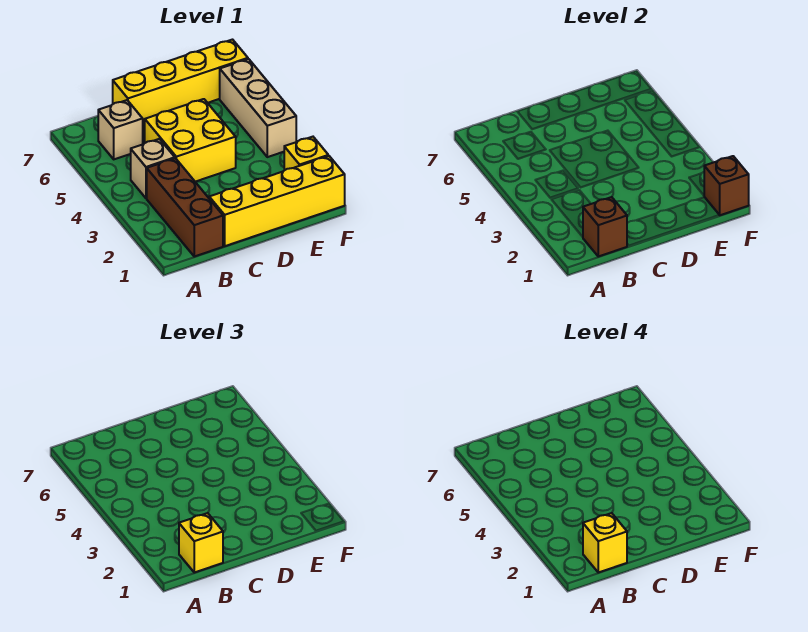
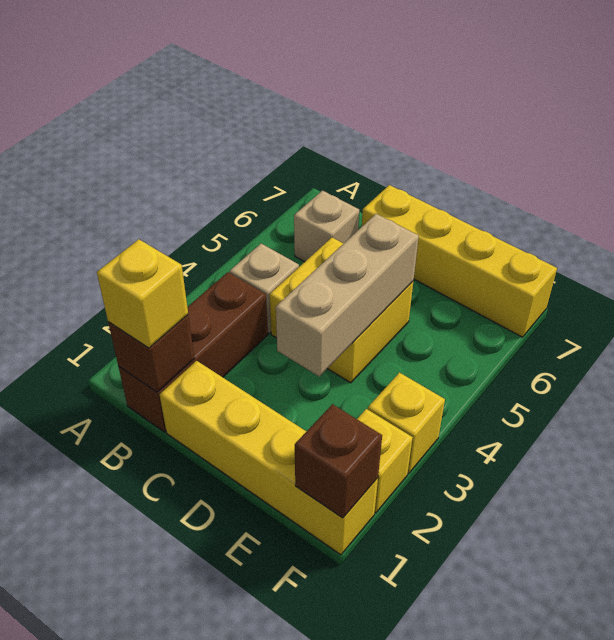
yellow brick B1 level 4 -> yellow brick F3 level 1
tan brick F4:F6 level 1 -> tan brick D3:D5 level 2

